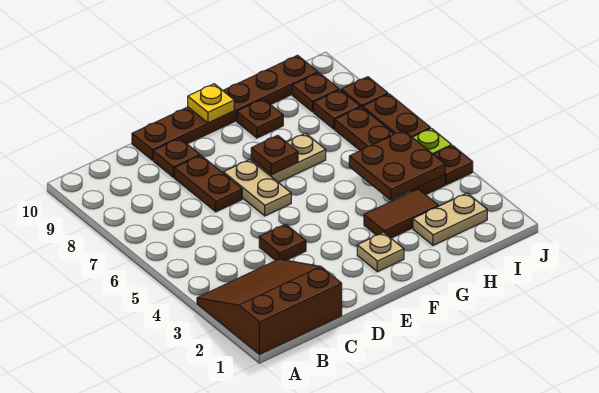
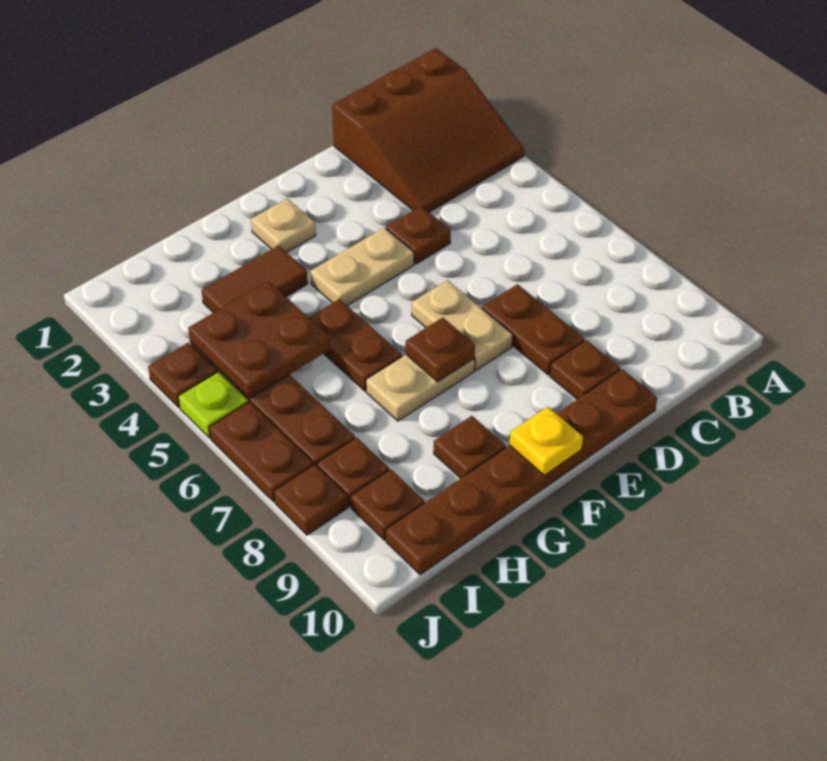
none -> brown plate G5:G6 level 1
tan plate H2:I2 level 1 -> tan plate E4:F4 level 1

